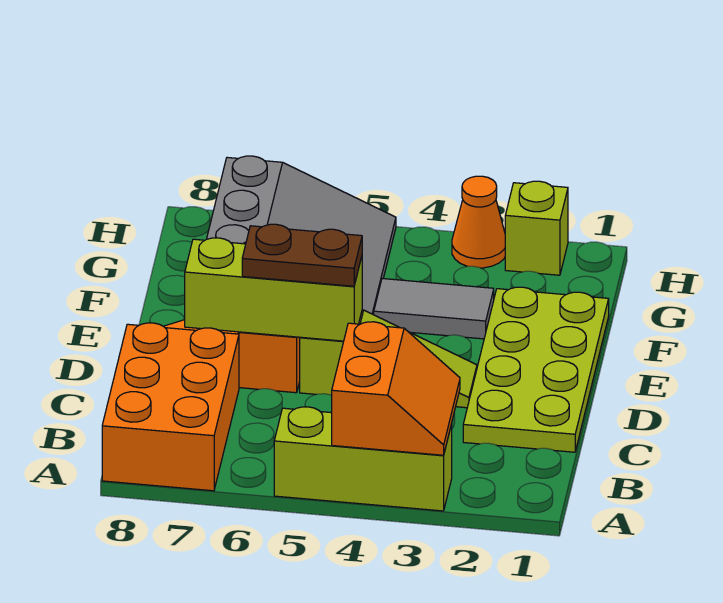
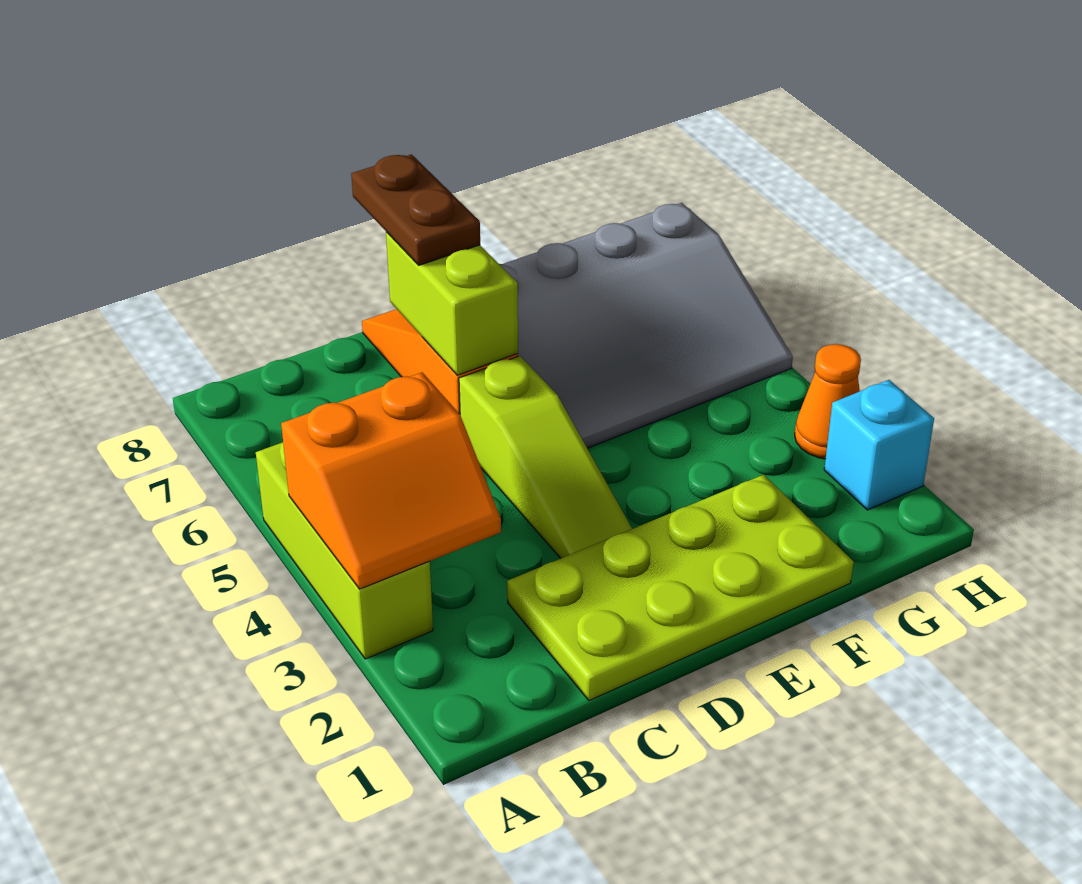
orange brick A7:C8 level 1 -> none
lime brick D5:D7 level 2 -> lime brick D6:D7 level 2
brown plate D5:D6 level 3 -> brown plate D7:D8 level 3
grey tile F3:F4 level 1 -> none
lime brick H2 level 1 -> cyan brick H2 level 1

